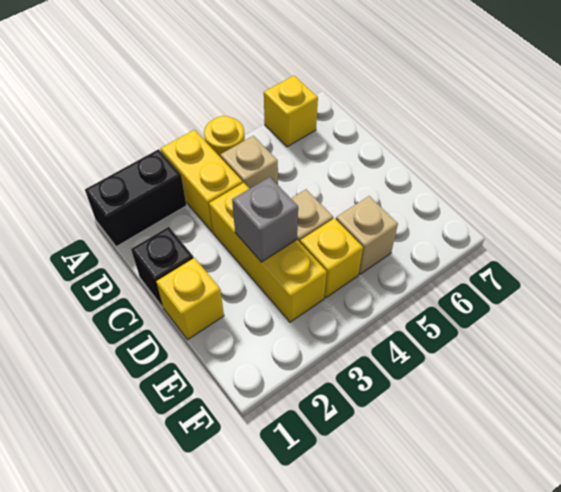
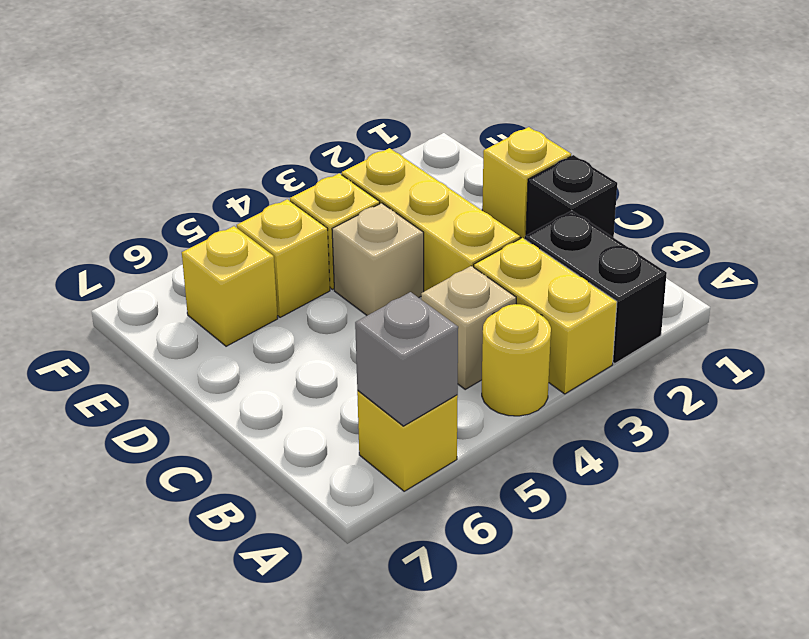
black brick A1:A2 level 1 -> black brick A2:B2 level 1
grey brick D3 level 2 -> grey brick A6 level 2
tan brick E5 level 1 -> yellow brick E5 level 1
none -> yellow brick E6 level 1

